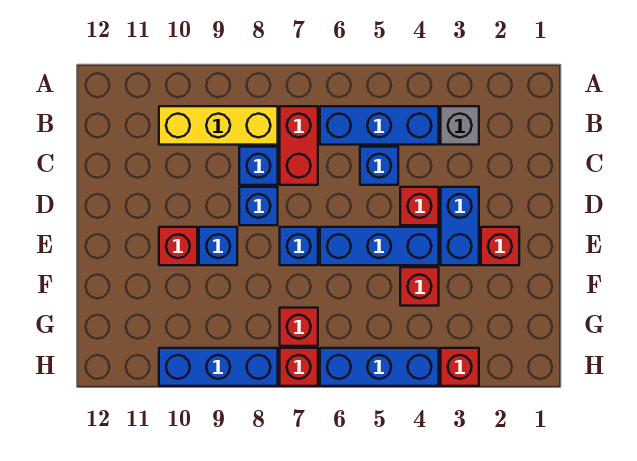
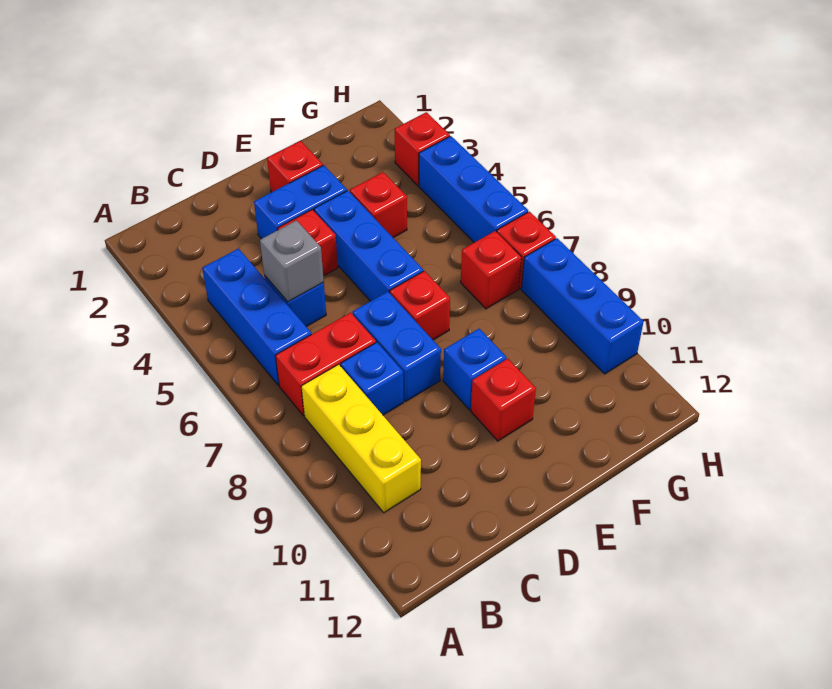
grey brick B3 level 1 -> grey brick C5 level 2
blue brick D8 level 1 -> blue brick D7:D8 level 1
blue brick E7 level 1 -> red brick E7 level 1

